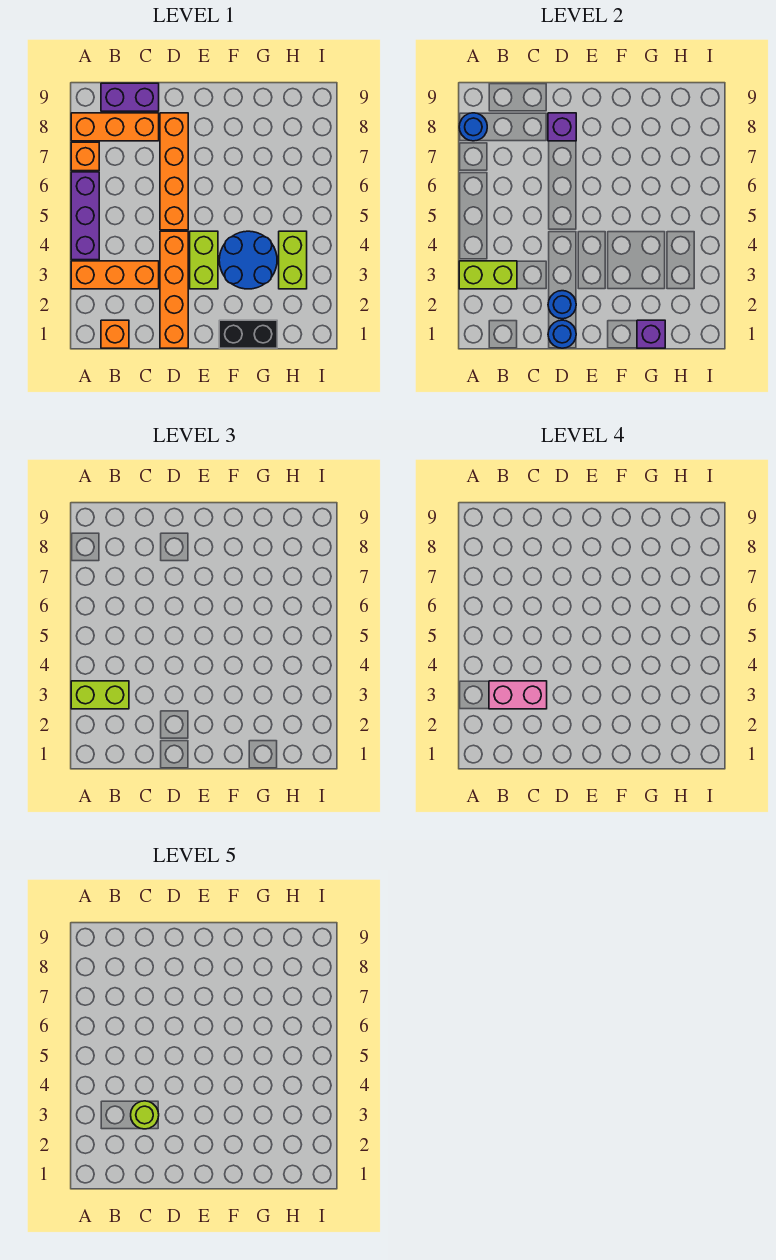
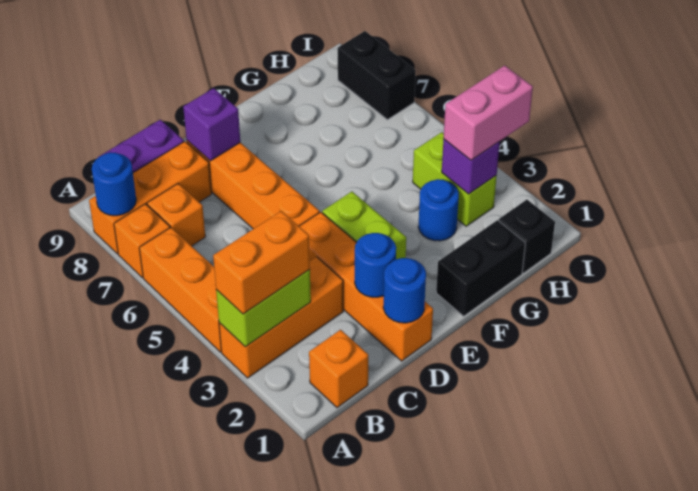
lime brick A3:B3 level 3 -> orange brick A3:B3 level 3
purple brick A4:A6 level 1 -> orange brick A4:A6 level 1
pink brick B3:C3 level 4 -> pink brick H3:I3 level 3
none -> orange brick B7 level 1
lime round brick C3 level 5 -> none
blue round brick F3:G4 level 1 -> blue round brick G3 level 1
purple brick G1 level 2 -> purple brick H3 level 2
none -> black brick H1 level 1
none -> black brick I7:I8 level 1

